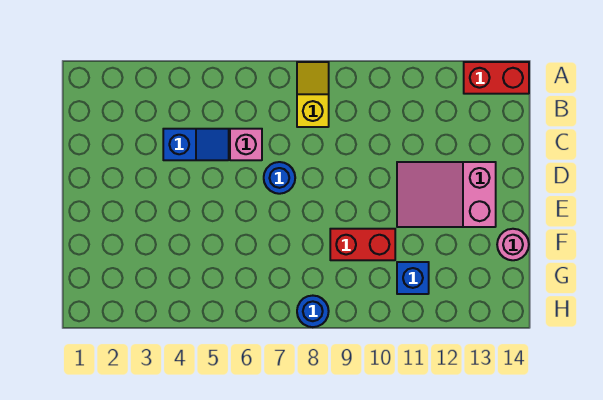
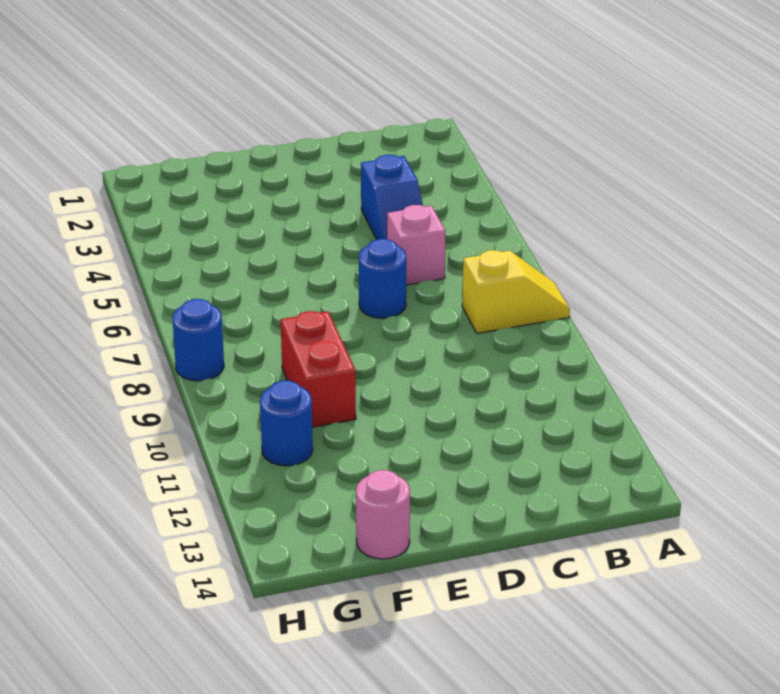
red brick A13:A14 level 1 -> none
pink slope D11:E13 level 1 top 13 -> none
blue brick G11 level 1 -> blue round brick G11 level 1

